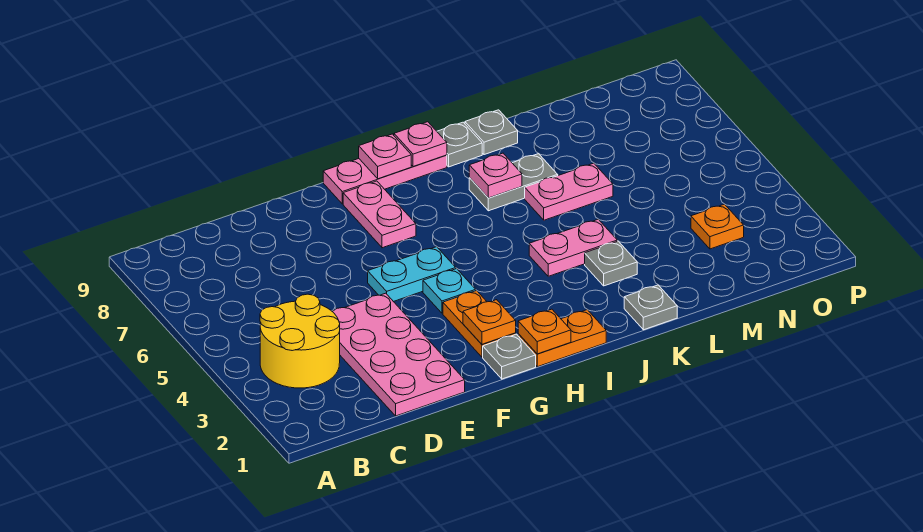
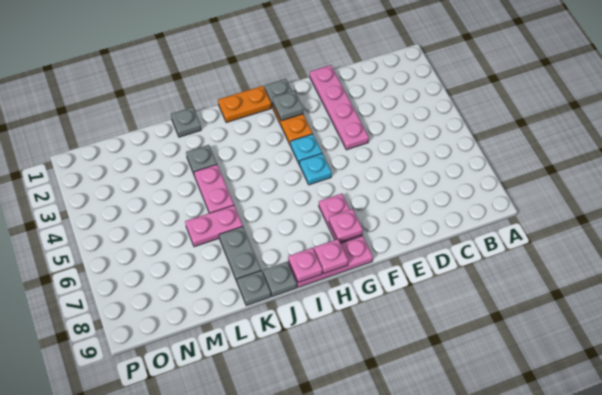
yellow round brick B3:C4 level 1 -> none
pink plate D1:E4 level 1 -> pink plate E1:E4 level 1
cyan plate F5:G5 level 1 -> cyan plate G5 level 1
orange plate G2 level 2 -> grey plate G2 level 2
orange plate H1 level 2 -> none
pink plate J4:K4 level 1 -> pink plate K4:K5 level 1
grey plate J7:K7 level 1 -> grey plate K7:K8 level 1
pink plate J7 level 2 -> pink plate G8 level 2
orange plate N3 level 1 -> none

